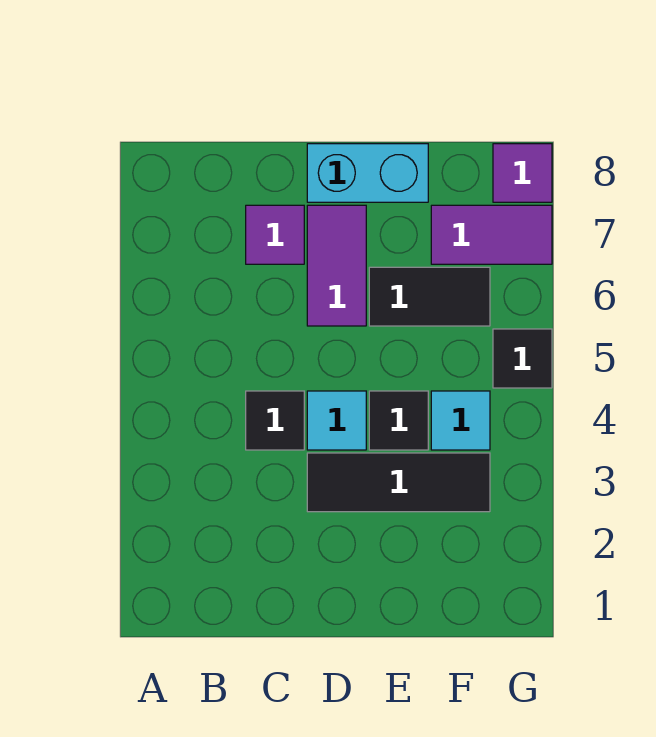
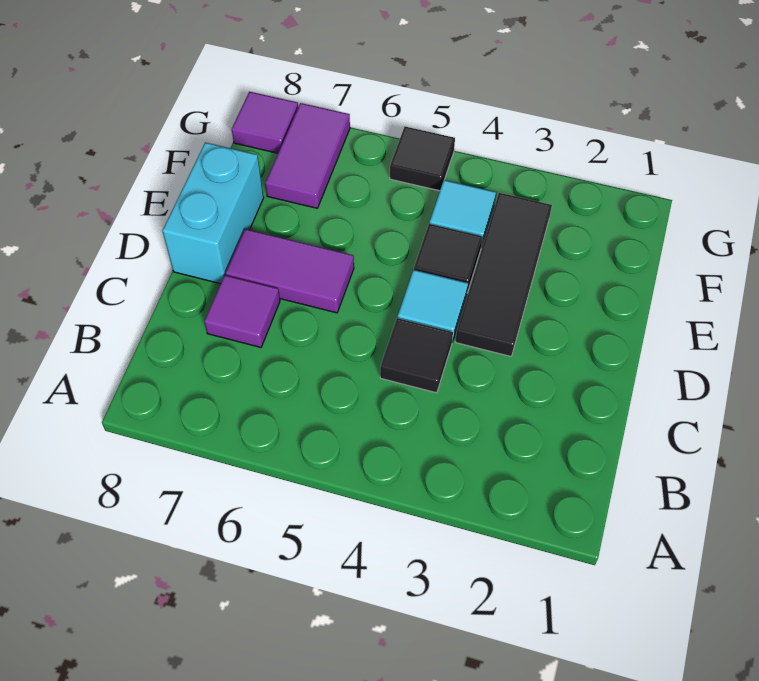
black tile E6:F6 level 1 -> none

